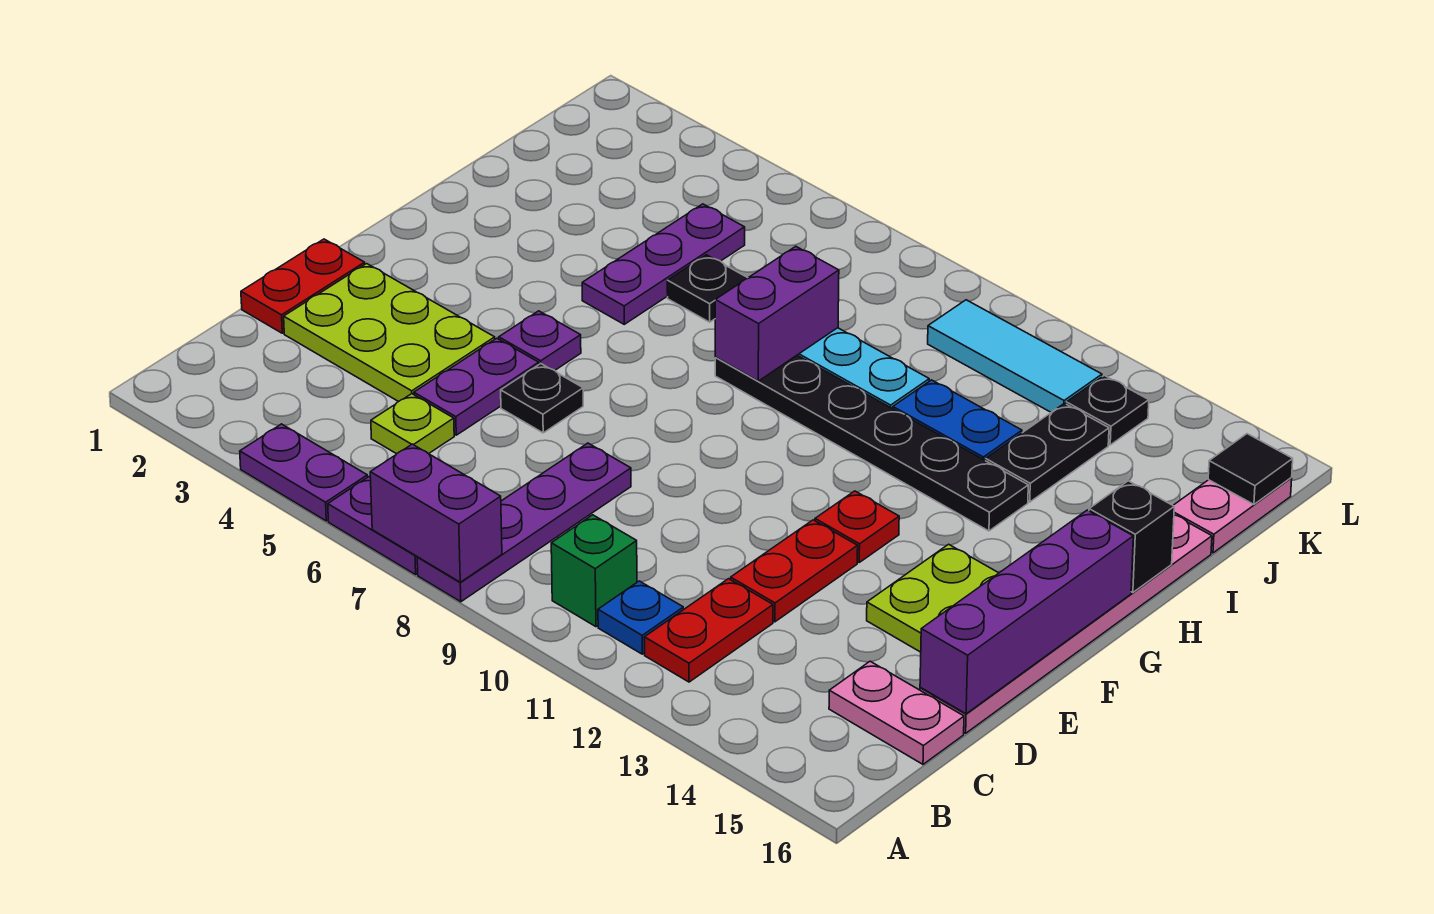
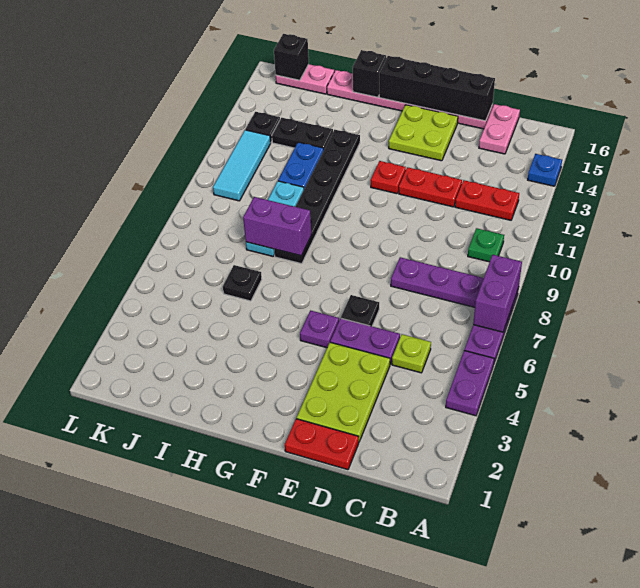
green brick B10 level 1 -> green plate B10 level 1
blue plate B11 level 1 -> blue plate A14 level 1
purple brick D16:G16 level 2 -> black brick D16:G16 level 2
purple plate H5:J5 level 1 -> none
black tile K16 level 2 -> black brick K16 level 2

